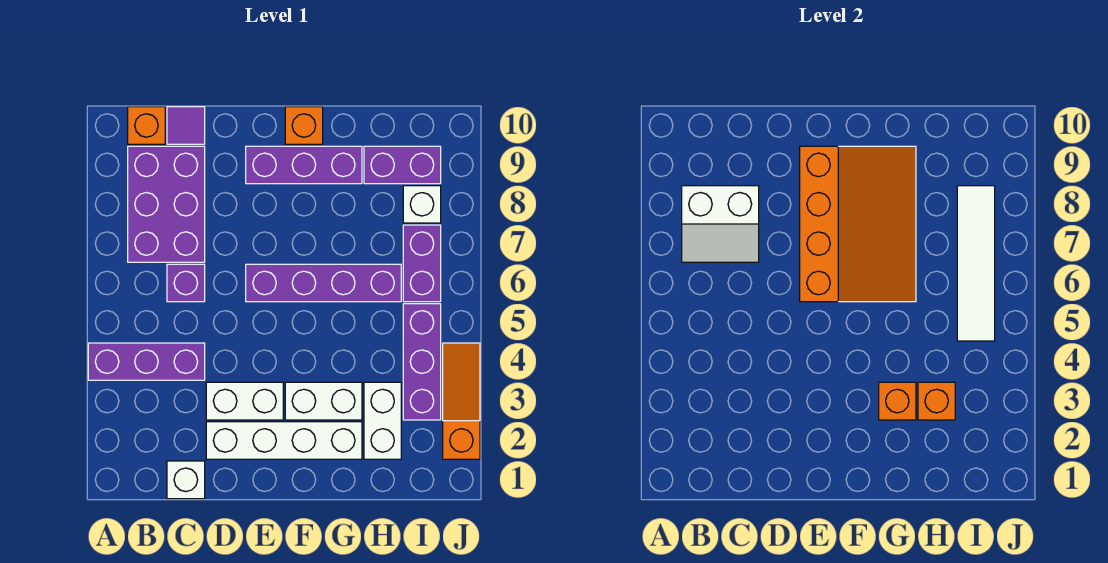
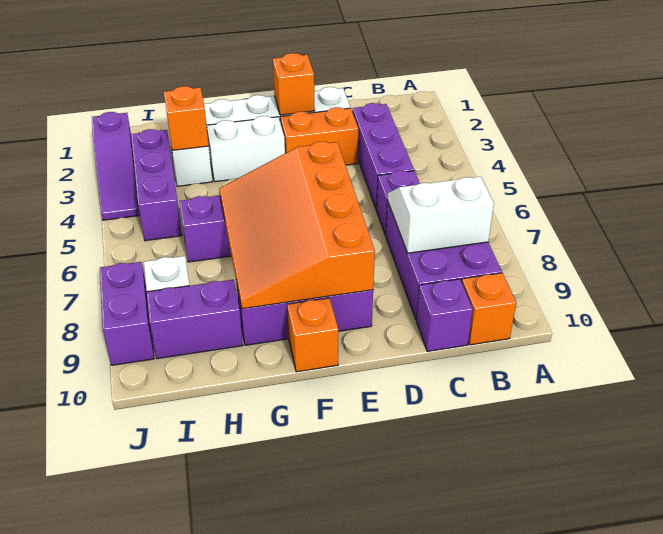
purple brick A4:C4 level 1 -> purple brick C3:C5 level 1
white brick C1 level 1 -> none
purple tile C10 level 1 -> purple brick C10 level 1
white brick D3:E3 level 1 -> orange brick D3:E3 level 1
orange brick G3 level 2 -> orange brick E2 level 2
white tile I5:I8 level 2 -> none
purple brick I6:I7 level 1 -> purple brick J8:J9 level 1
orange slope J2:J4 level 1 top 2 -> purple slope J2:J4 level 1 top 2

